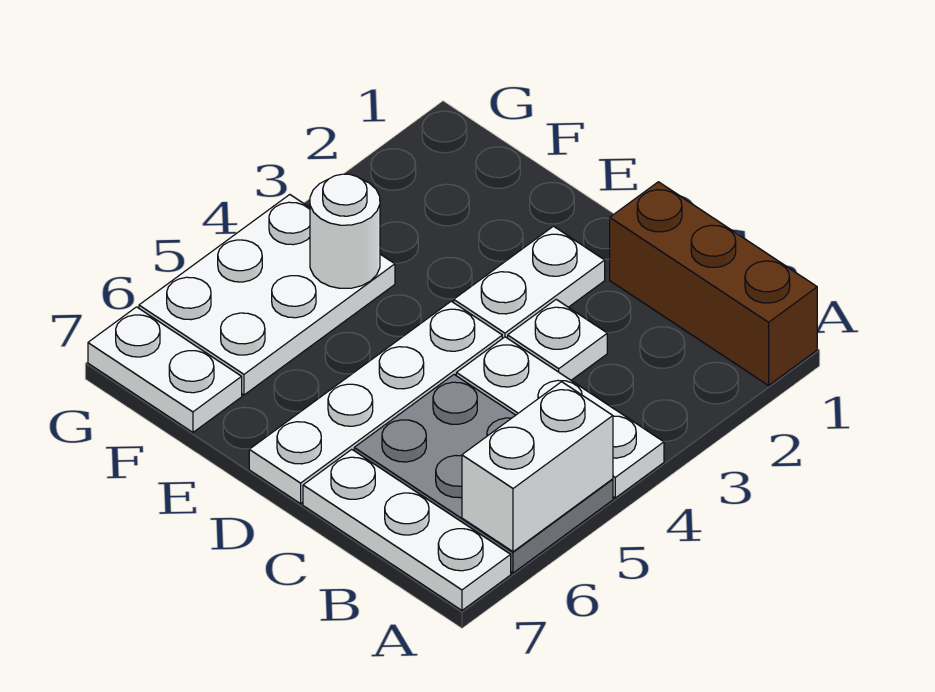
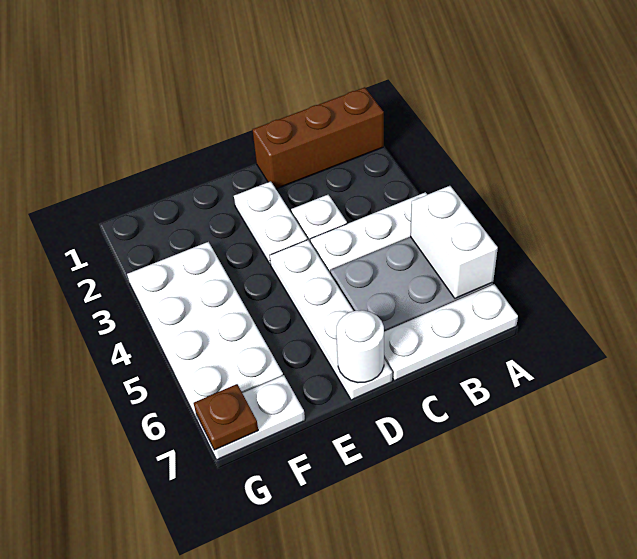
white plate F4:G6 level 1 -> white plate F3:G6 level 1
white round brick F4 level 2 -> white round brick D7 level 2
none -> brown plate G7 level 2

